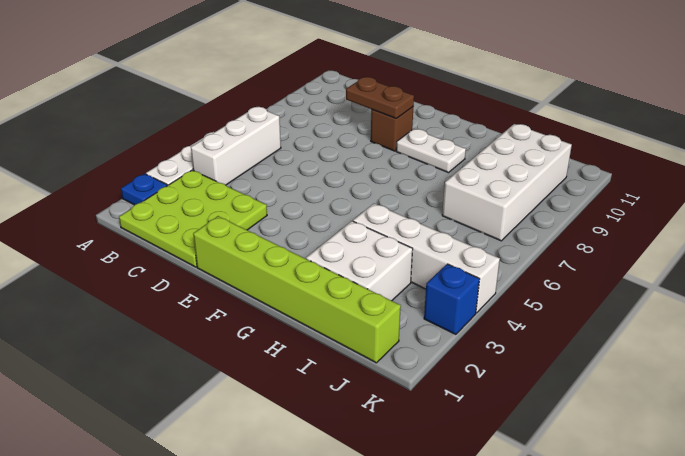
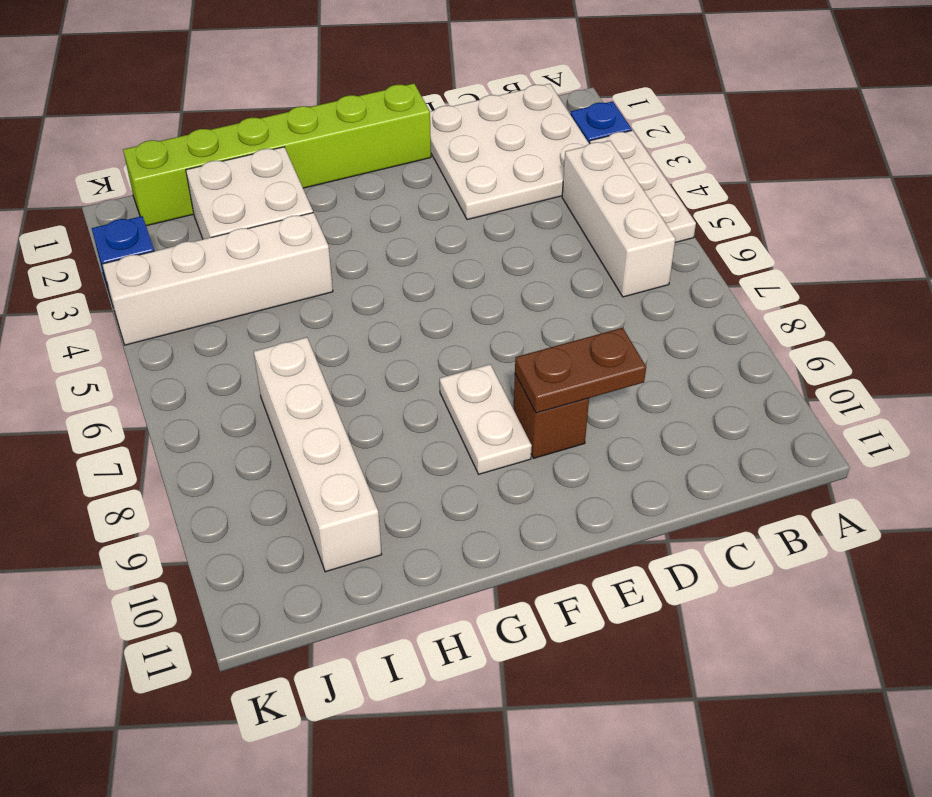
lime plate B1:D3 level 1 -> white plate B1:D3 level 1
white plate F9:G9 level 1 -> white plate F8:F9 level 1
white brick I7:J10 level 1 -> white brick I7:I10 level 1

